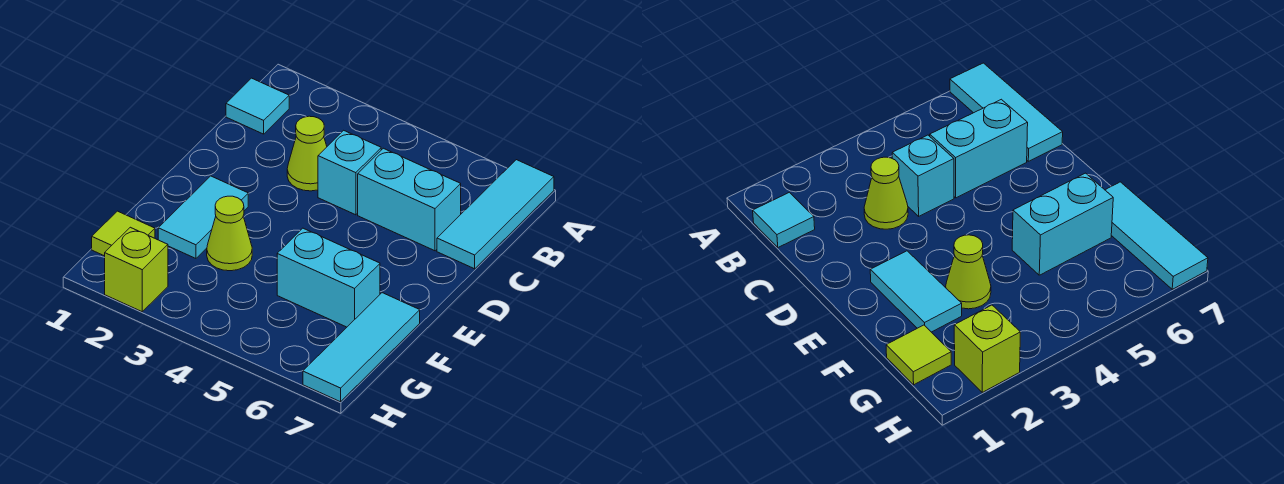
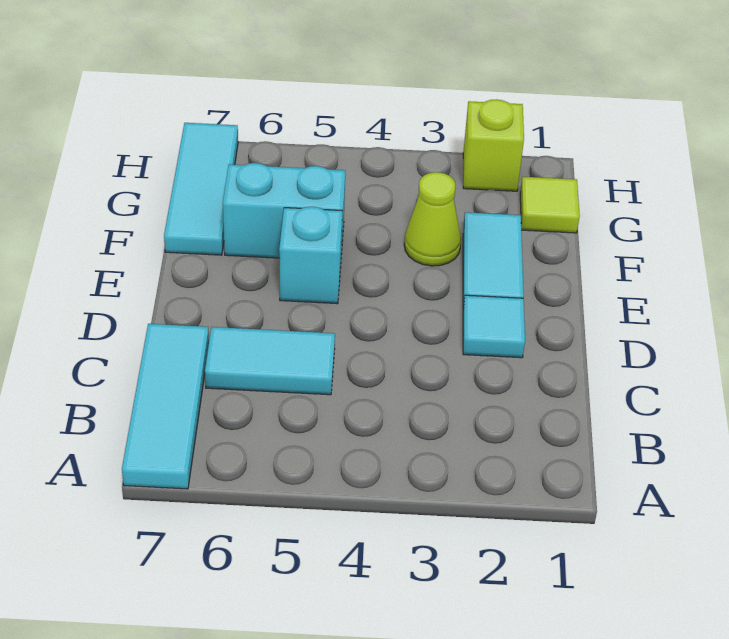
cyan tile B1 level 1 -> cyan tile D2 level 1
lime cone C3 level 1 -> none
cyan brick C4 level 1 -> cyan brick E5 level 1
cyan brick C5:C6 level 1 -> cyan tile C5:C6 level 1

